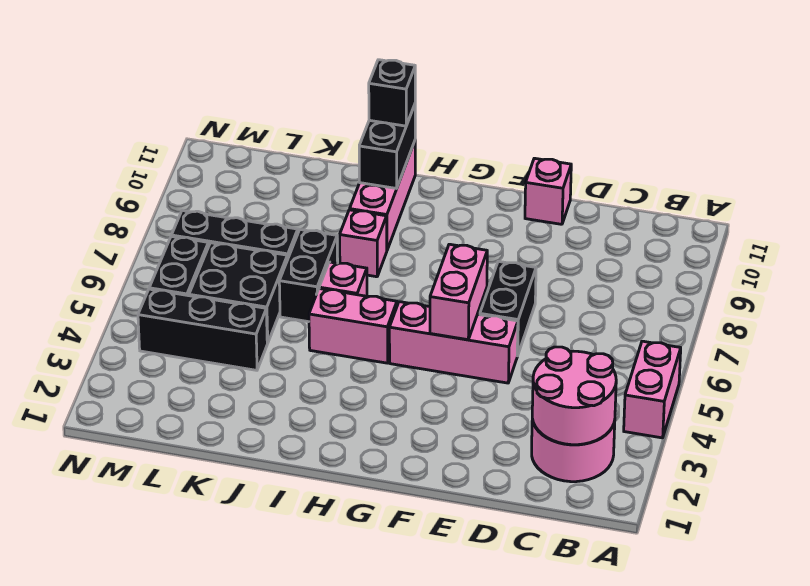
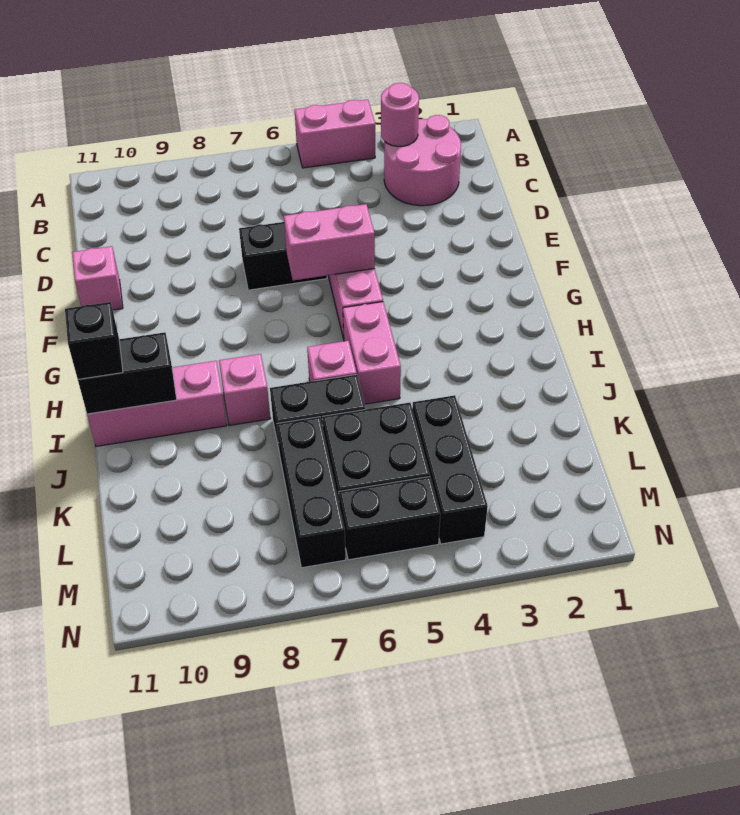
pink round brick B2:C3 level 2 -> pink round brick B3 level 2

